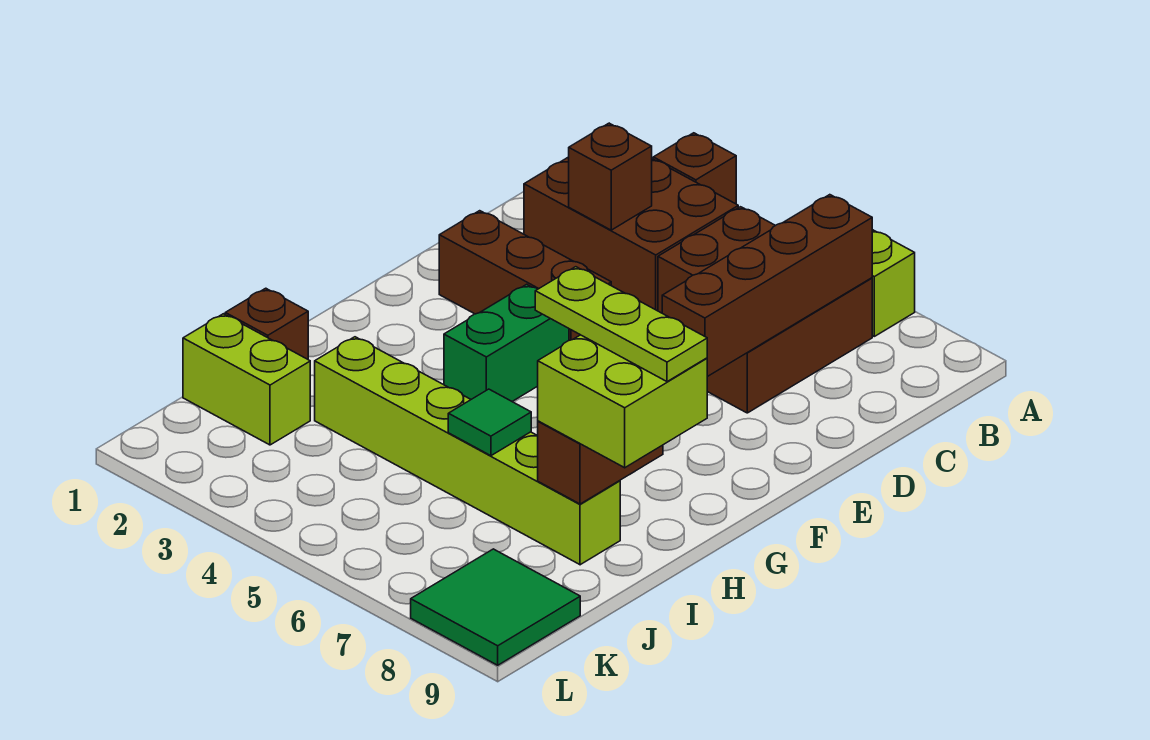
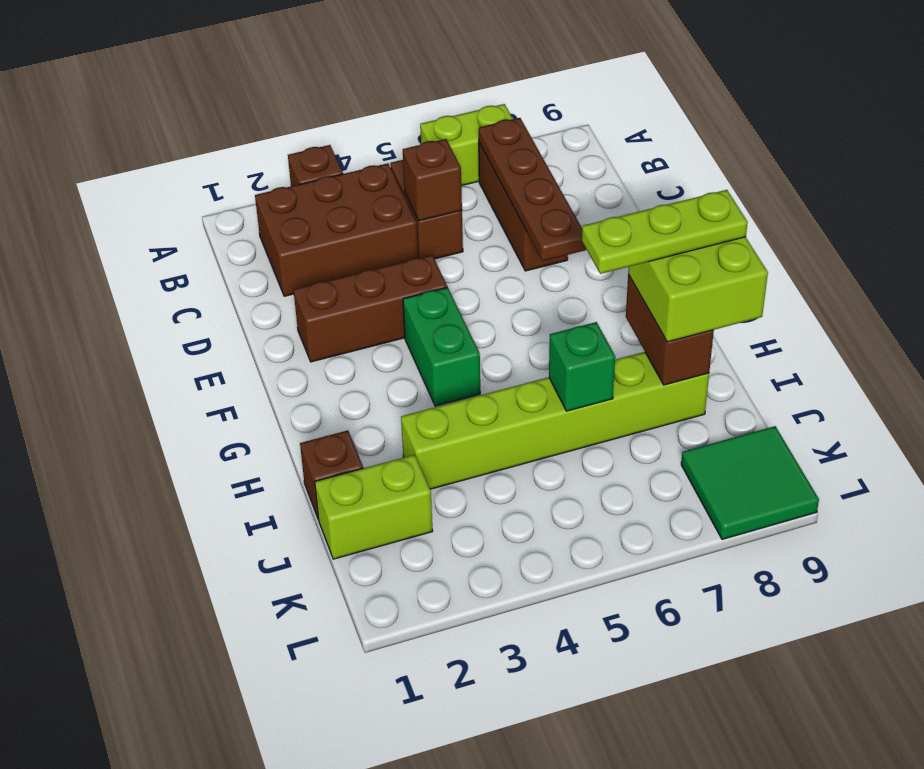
brown brick B7:E7 level 2 -> brown plate B7:E7 level 2
brown brick C3 level 2 -> brown brick C5 level 2
green tile I6 level 2 -> green brick I6 level 2

